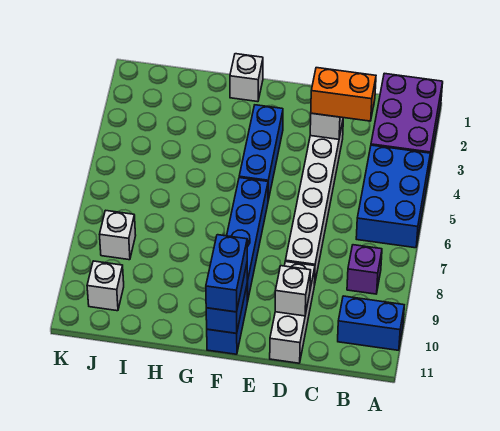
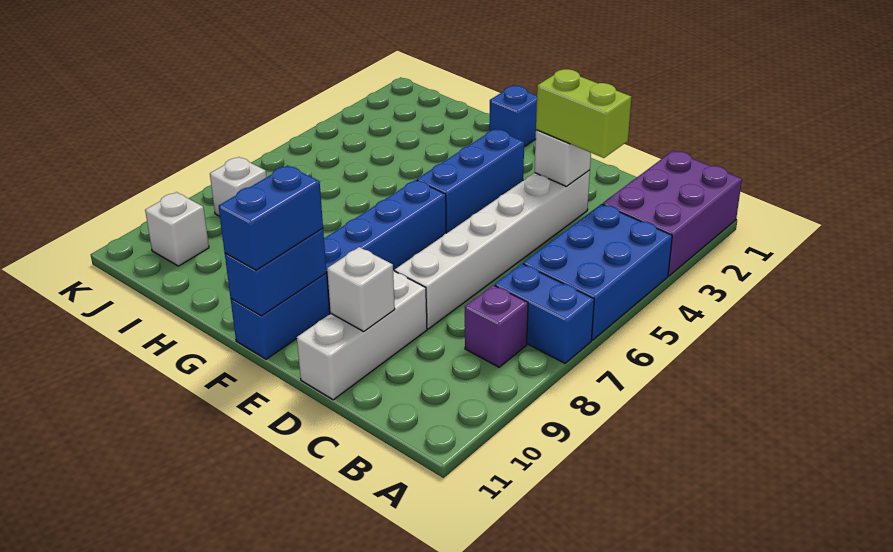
blue brick A10:B10 level 1 -> blue brick A7:B7 level 1
orange brick C3:D3 level 3 -> lime brick C3:D3 level 3
white brick G1 level 1 -> blue brick G1 level 1

